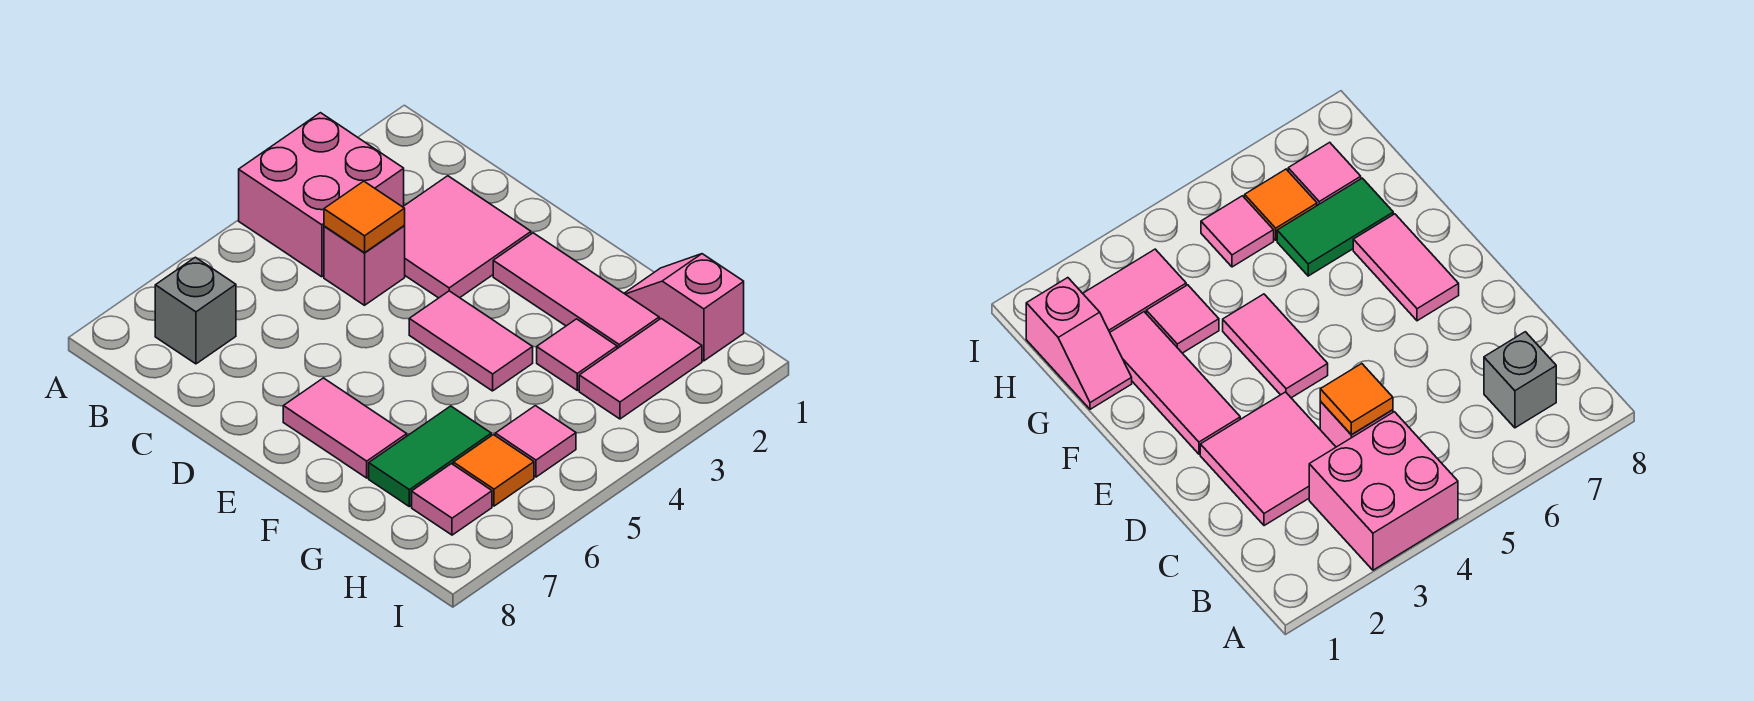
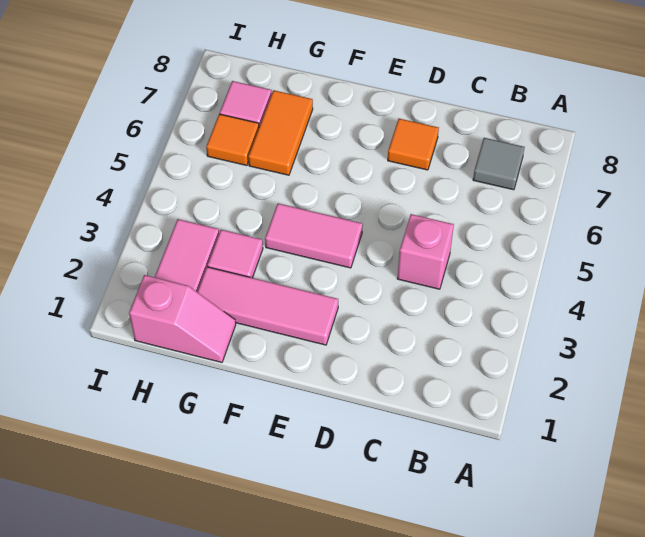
pink brick A3:B4 level 1 -> none
grey brick B7 level 1 -> grey tile B7 level 1
pink tile C2:D3 level 1 -> none
orange tile C4 level 2 -> orange tile D7 level 1
pink tile E7:F7 level 1 -> none
green tile G6:G7 level 1 -> orange tile G6:G7 level 1
pink tile H5 level 1 -> none

